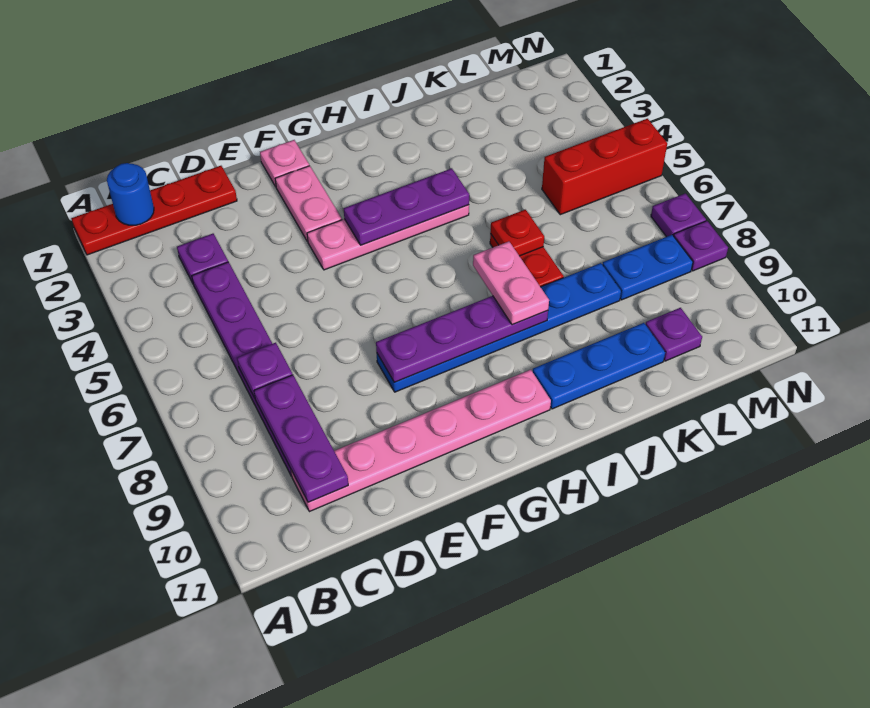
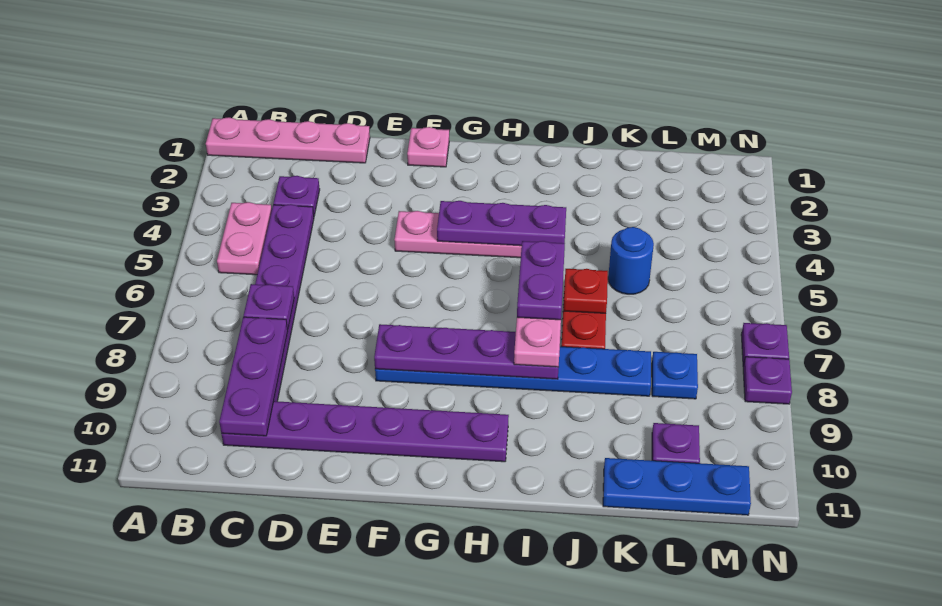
red plate A1:D1 level 1 -> pink plate A1:D1 level 1
blue round brick B1 level 2 -> blue round brick K5 level 1
pink plate C10:H10 level 1 -> purple plate C10:H10 level 1
pink plate F2:F3 level 1 -> pink plate B4:B5 level 1
none -> purple plate I6:I7 level 4
blue plate I10:K10 level 1 -> blue plate K11:M11 level 1
red brick L5:N5 level 1 -> none
blue plate L8:M8 level 1 -> blue plate L8 level 1

